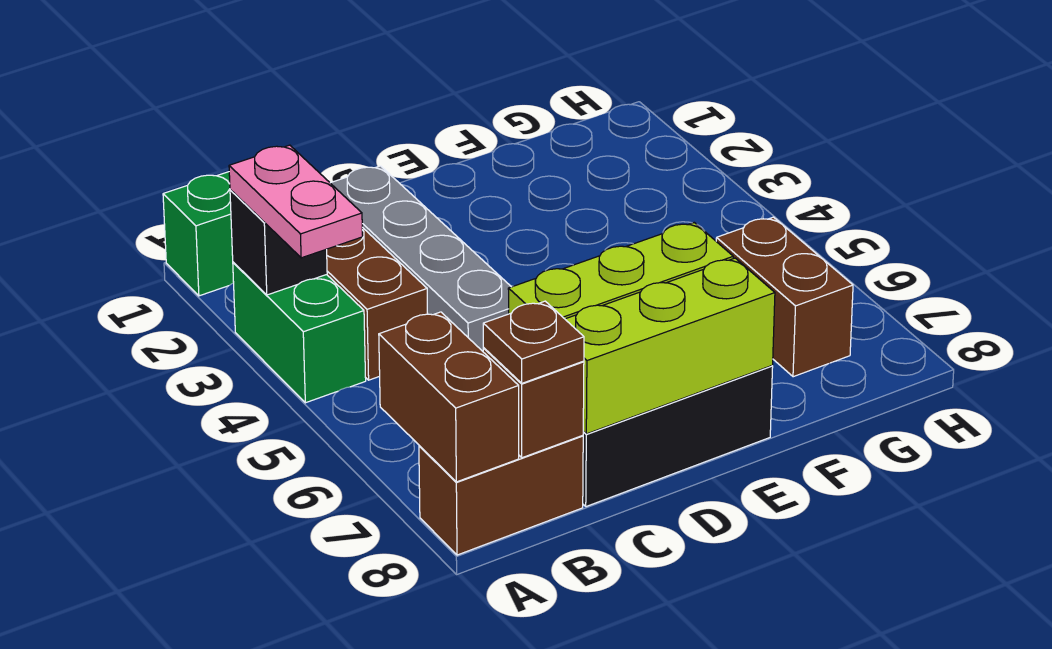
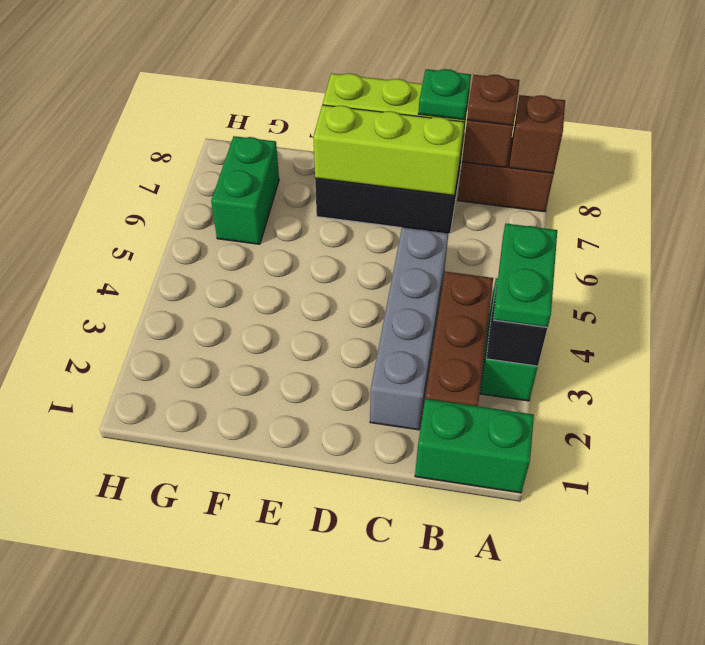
pink plate A3:A4 level 3 -> green plate A3:A4 level 3
brown brick A7:A8 level 2 -> brown brick A8 level 2
none -> green plate C8 level 3
brown brick G6:G7 level 1 -> green brick G6:G7 level 1

